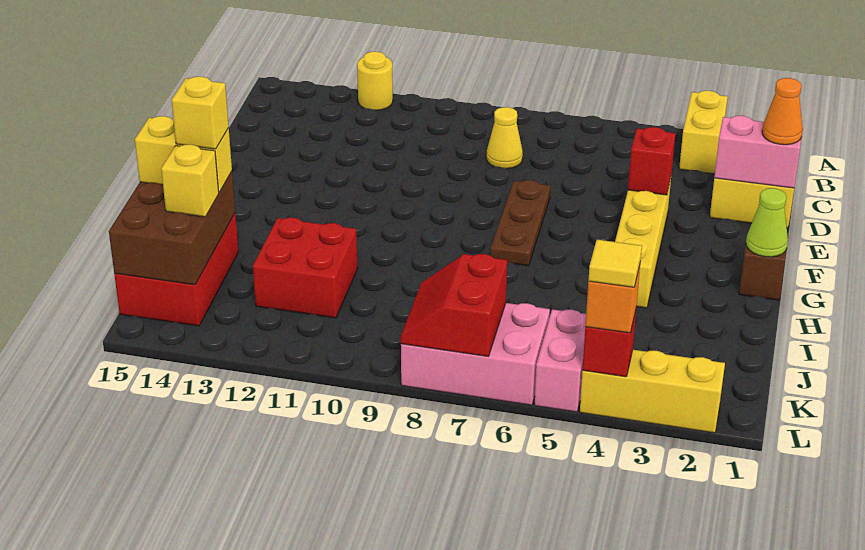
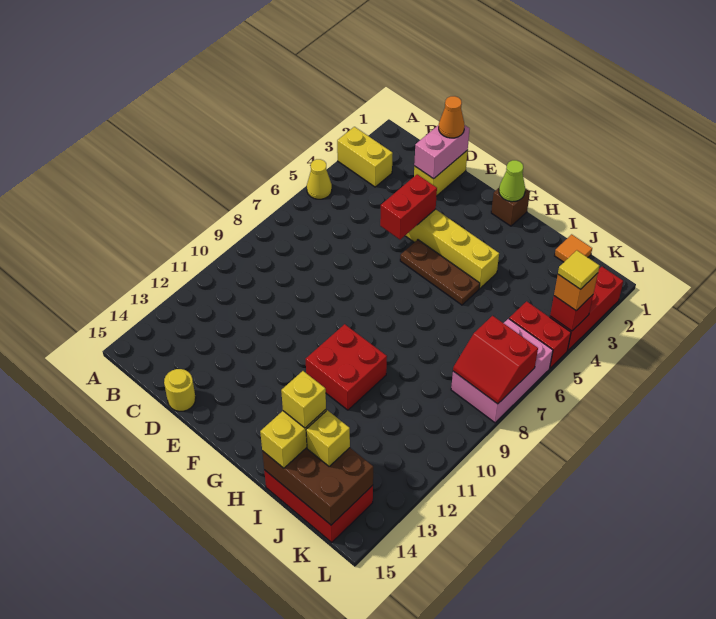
yellow round brick A12 level 1 -> yellow round brick D15 level 1
yellow cone C8 level 1 -> yellow cone A5 level 1
red brick E4 level 2 -> red brick E4:E5 level 2
brown plate E7:G7 level 1 -> brown plate F5:H5 level 1
red brick I11:J12 level 1 -> red brick G10:H11 level 1
none -> orange tile J1 level 1
pink brick K5:L5 level 1 -> red brick K5:L5 level 1
yellow brick L2:L4 level 1 -> red brick L2:L4 level 1

